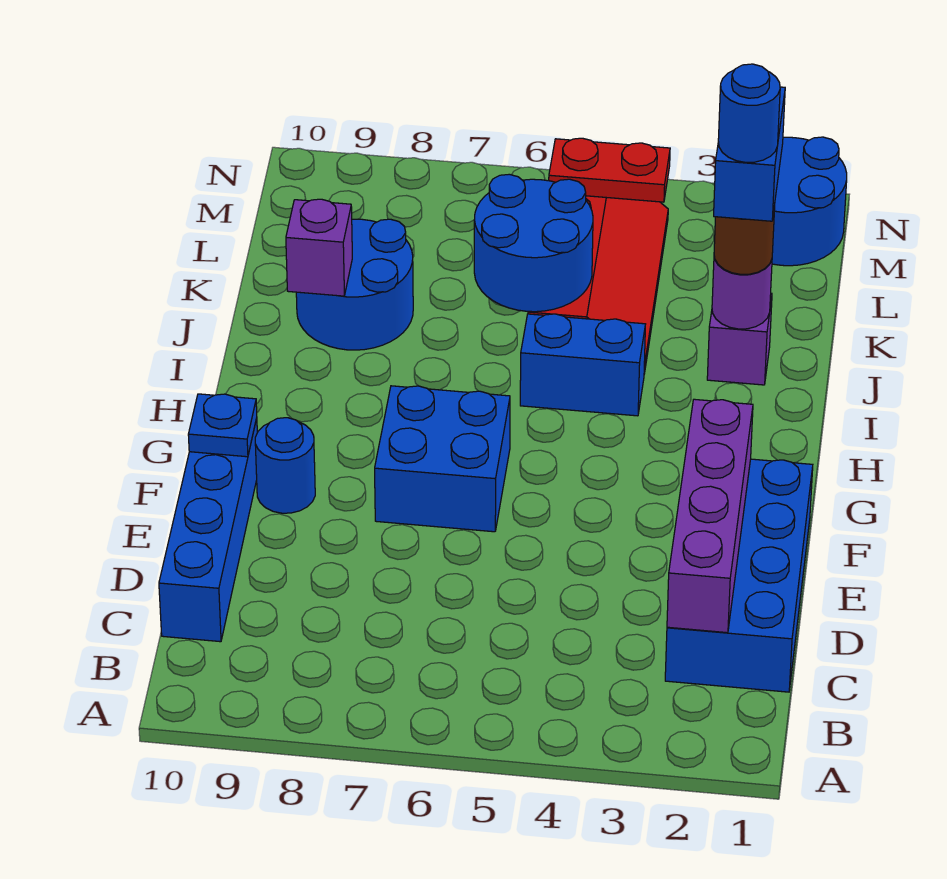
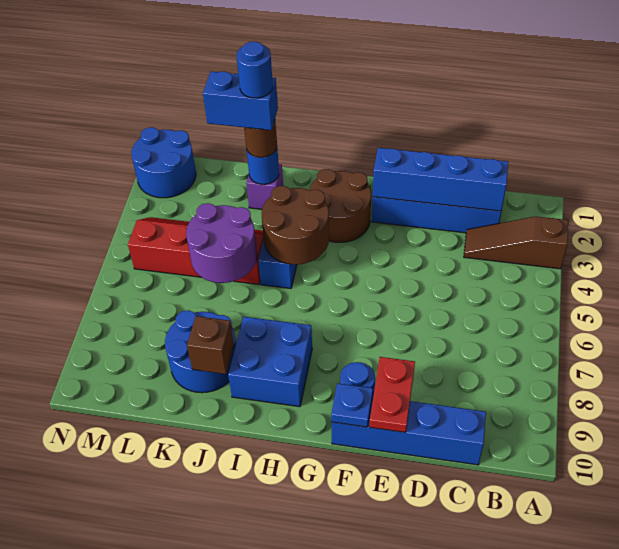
none -> brown slope A3:C3 level 1 top A
purple brick C2:F2 level 2 -> blue brick C2:F2 level 2
blue brick F6:G7 level 1 -> blue brick H8:I9 level 1
none -> brown round brick G2:H3 level 1
none -> brown round brick H4:I5 level 2
purple round brick J2 level 2 -> blue round brick J2 level 2
blue round brick J5:K6 level 2 -> purple round brick J5:K6 level 2
purple brick J9 level 2 -> brown brick J9 level 2
red plate M4:M5 level 2 -> red plate E9:E10 level 2

